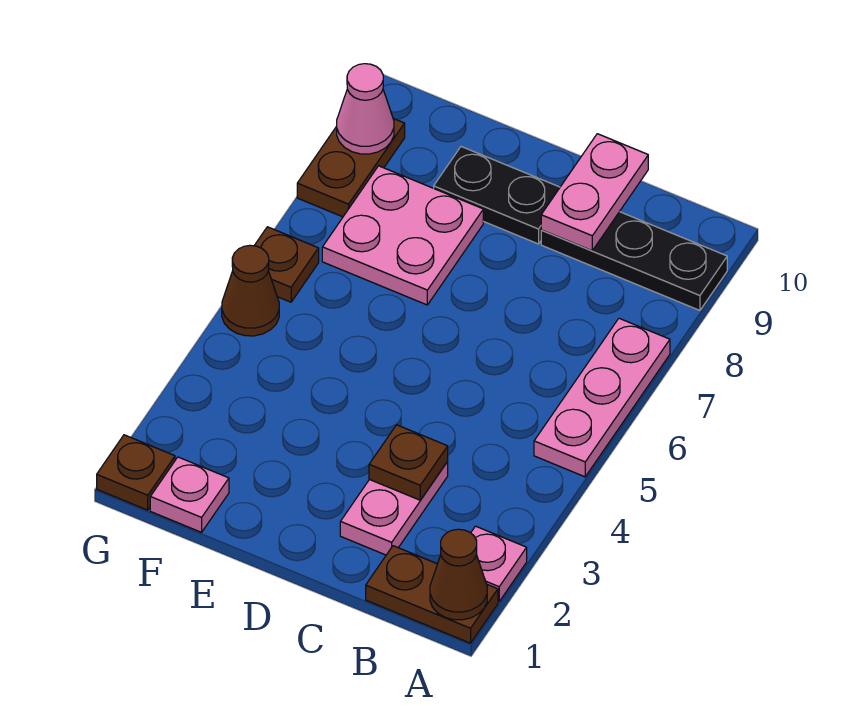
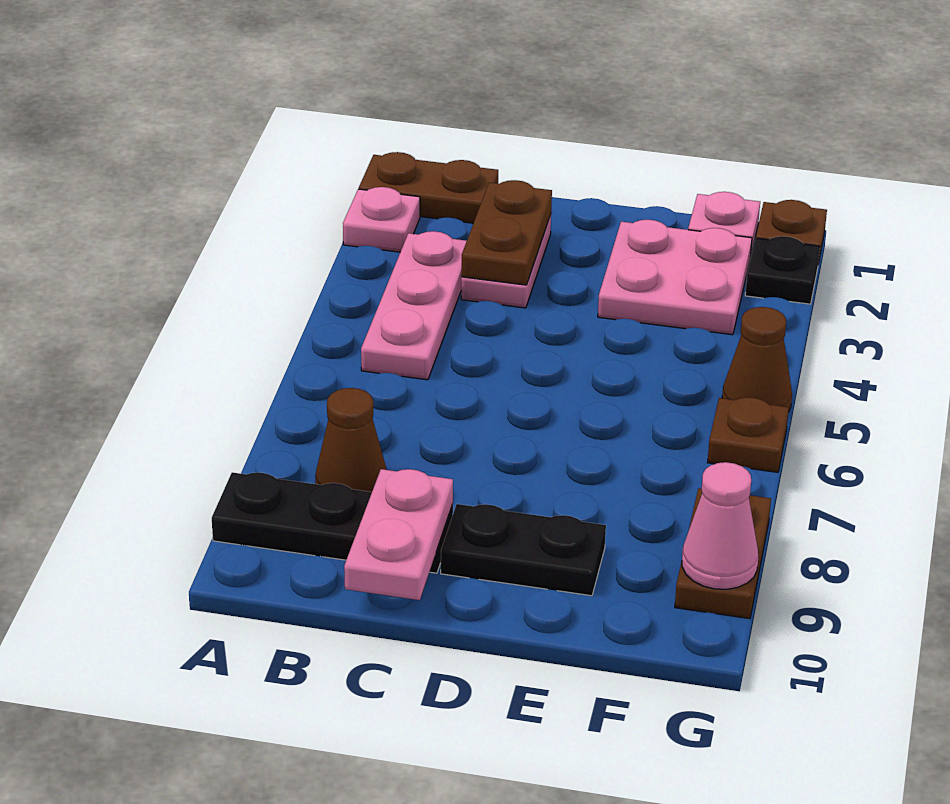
brown cone A1 level 2 -> brown cone B8 level 1
pink plate A5:A7 level 1 -> pink plate B3:B5 level 1
brown plate C3 level 2 -> brown plate C2:C3 level 2
pink plate E7:F8 level 1 -> pink plate E2:F3 level 1
none -> black plate G2 level 1

